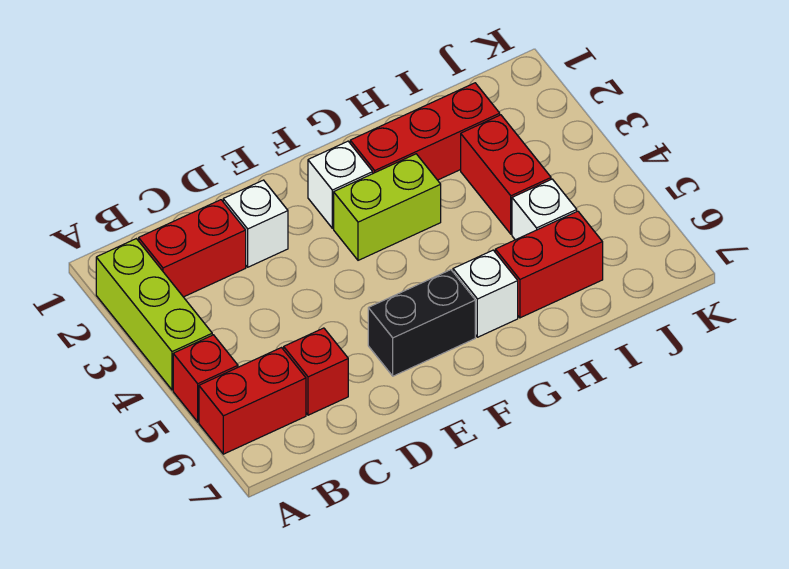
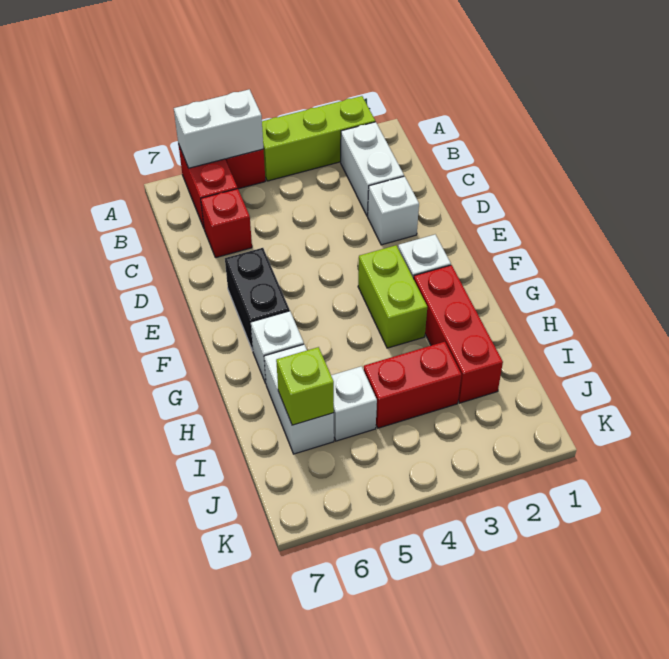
none -> white brick A5:A6 level 2
red brick B2:C2 level 1 -> white brick B2:C2 level 1
red brick H6:I6 level 1 -> white brick H6:I6 level 1
none -> lime brick I6 level 2

